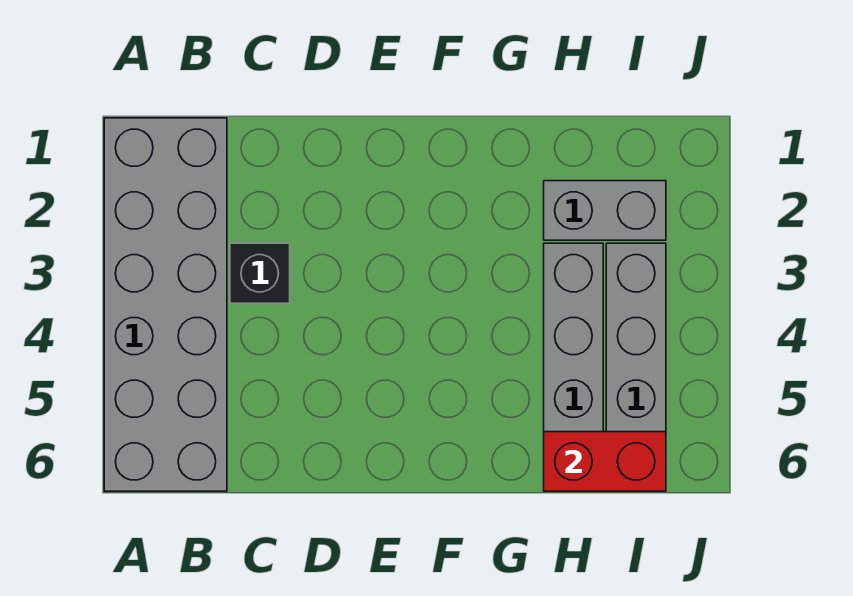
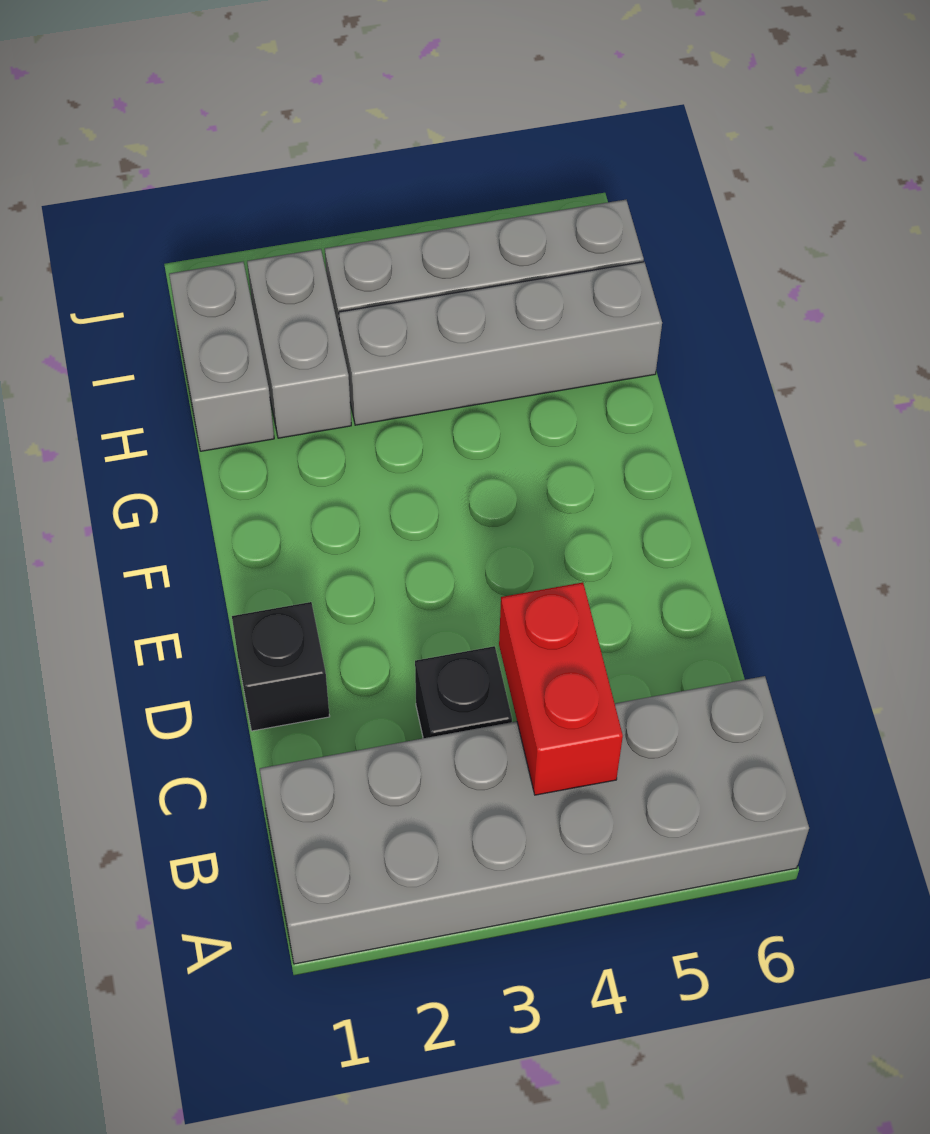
none -> black brick D1 level 1
none -> grey brick H1:I1 level 1
red brick H6:I6 level 2 -> red brick B4:C4 level 2

